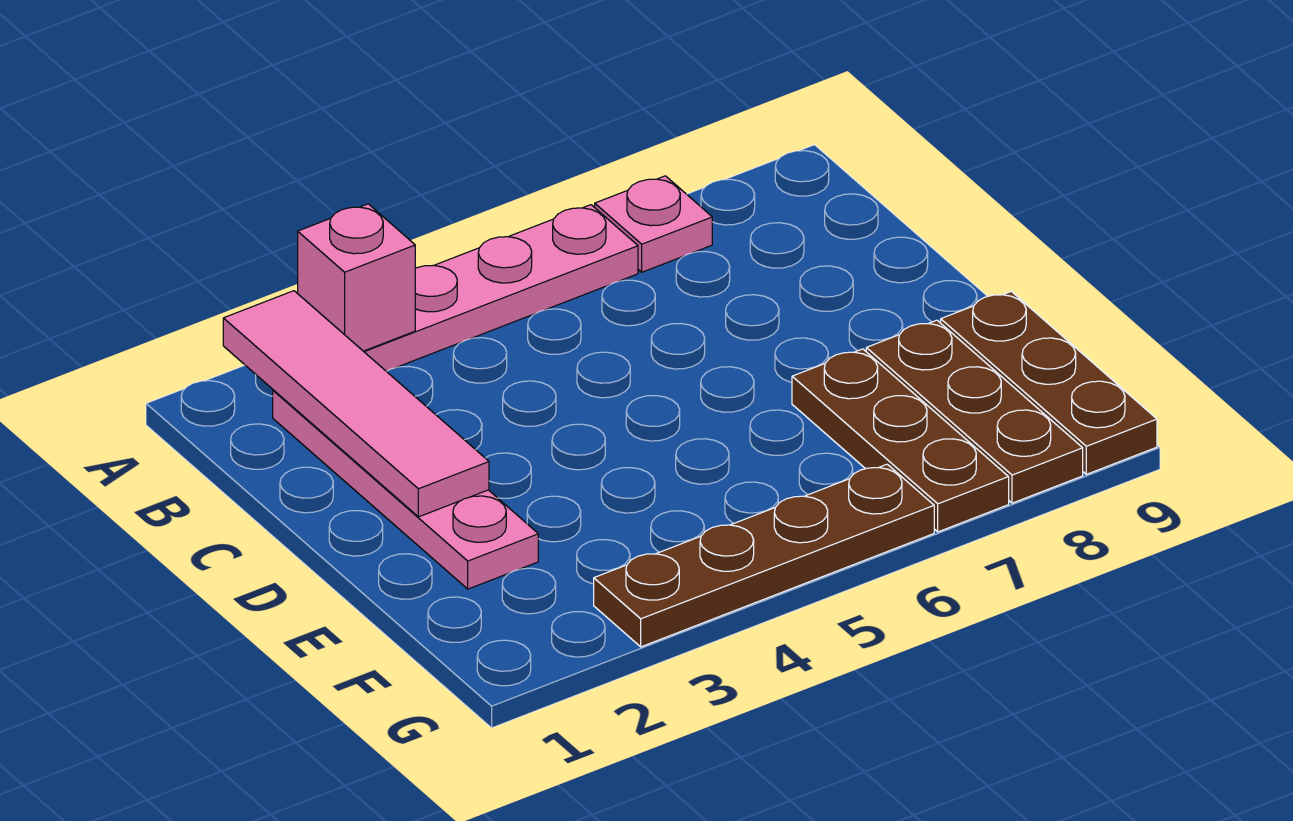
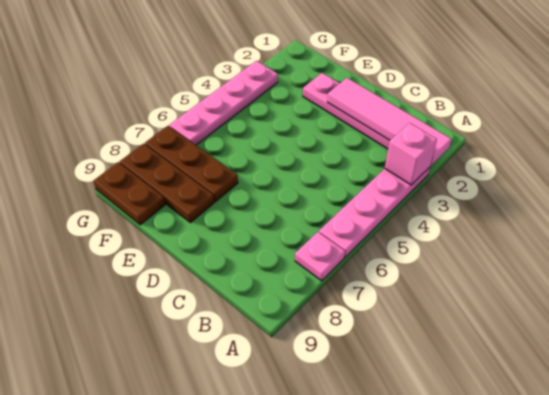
brown plate E9:G9 level 1 -> brown plate F9:G9 level 1
brown plate G3:G6 level 1 -> pink plate G3:G6 level 1

